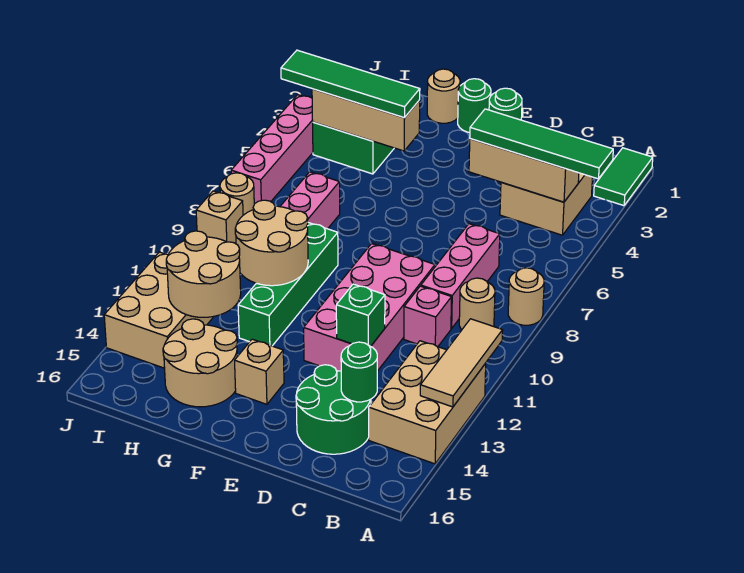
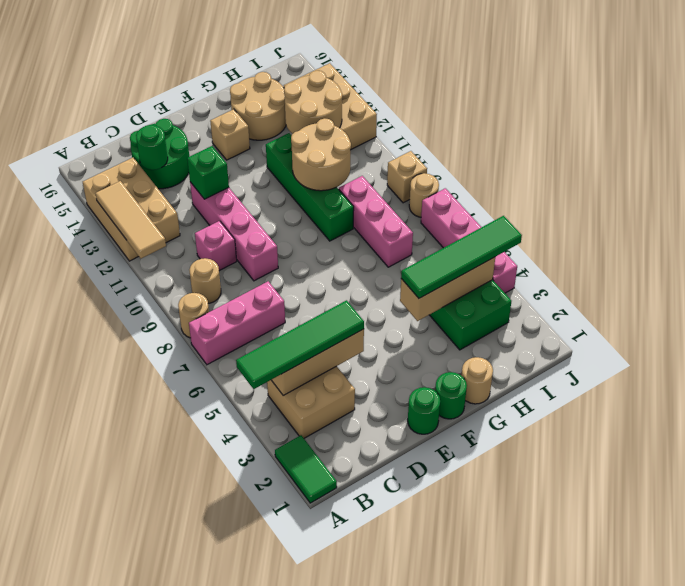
pink brick C7:C9 level 1 -> pink brick A7:C7 level 1
pink brick D9:E12 level 1 -> pink brick D9:D12 level 1

